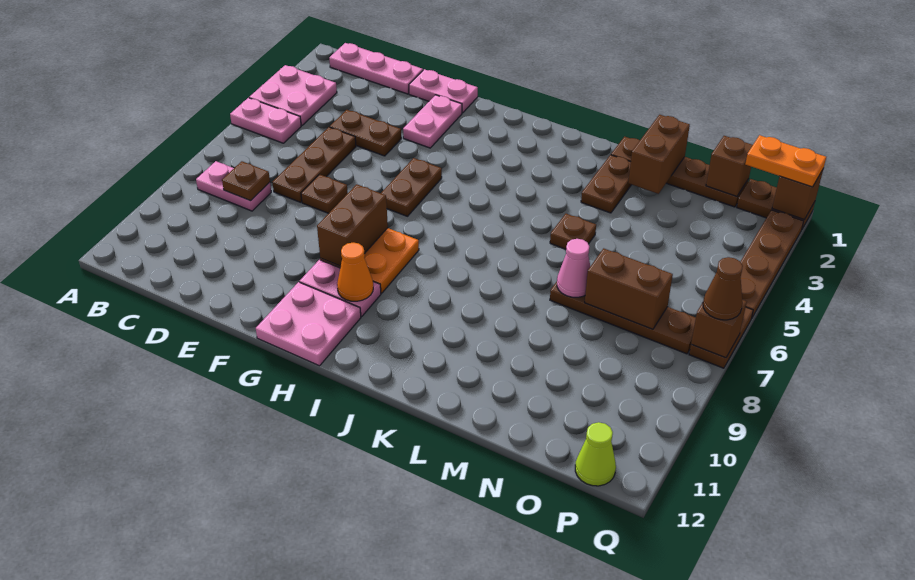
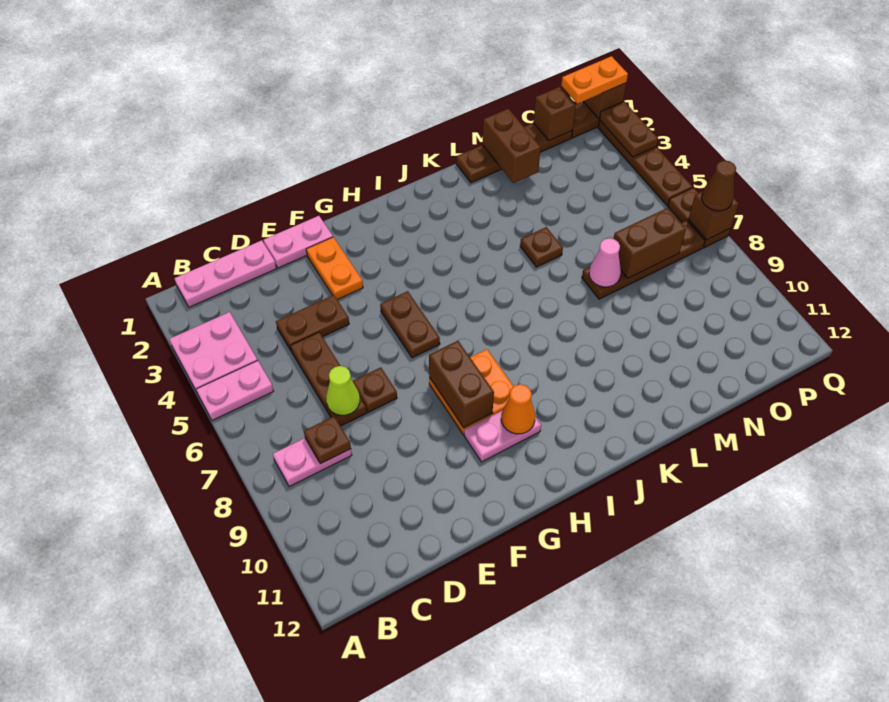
pink plate F2:F3 level 1 -> orange plate F2:F3 level 1
pink plate G11:H12 level 1 -> none
brown plate L2:L3 level 1 -> brown plate Q2:Q3 level 2
lime cone P12 level 1 -> lime cone D7 level 2

